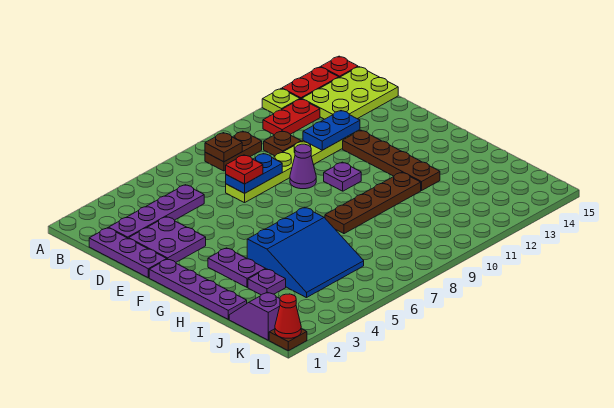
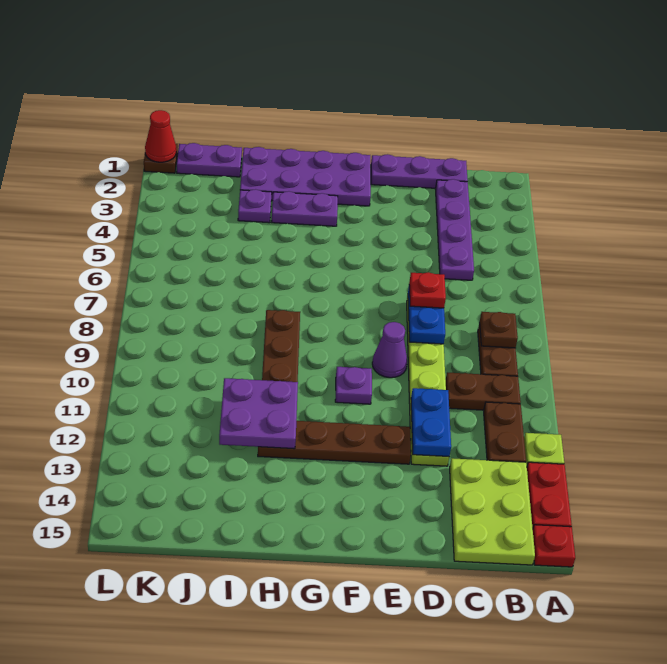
red plate B11:B12 level 1 -> brown plate B11:B12 level 1
brown plate C10 level 1 -> brown plate B10:C10 level 1
purple plate D2:E3 level 1 -> purple plate H11:I12 level 2
purple plate F1:I1 level 1 -> purple plate F1:I2 level 1
blue slope H4:J6 level 1 top H -> none
purple slope J1:K1 level 1 top K -> purple plate J1:K1 level 1

